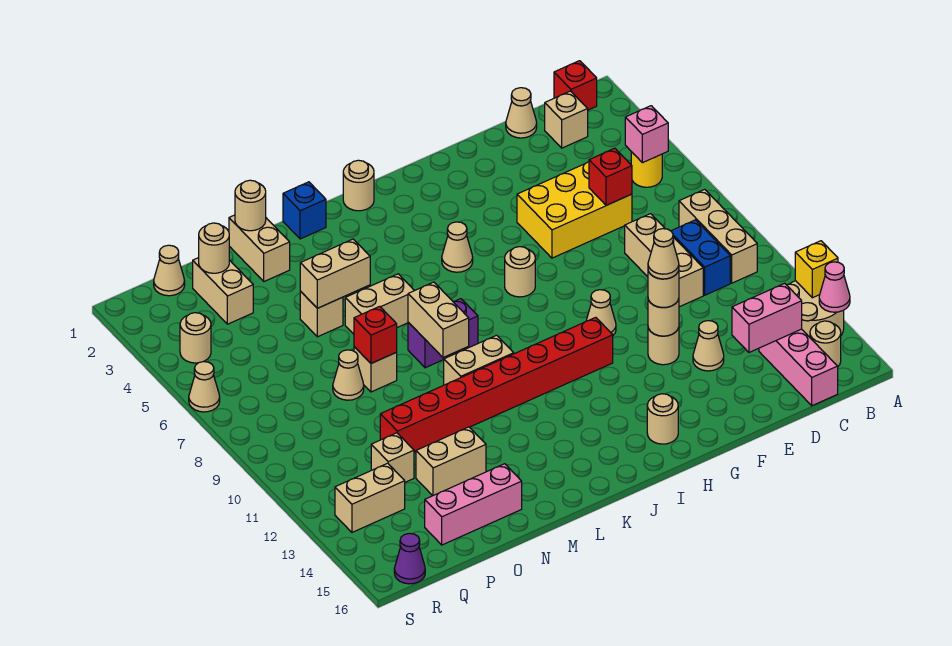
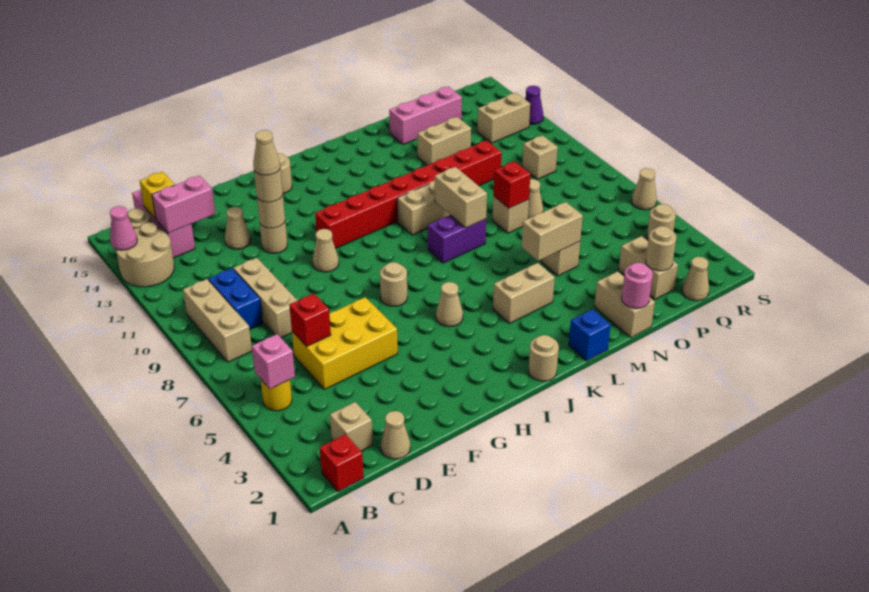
yellow brick A13 level 2 -> yellow brick C15 level 2
tan brick L6:M6 level 1 -> tan brick K4:L4 level 1
tan round brick N1 level 2 -> pink round brick N1 level 2
tan brick P12 level 1 -> tan brick Q10 level 1
purple cone R16 level 1 -> purple cone S13 level 1

